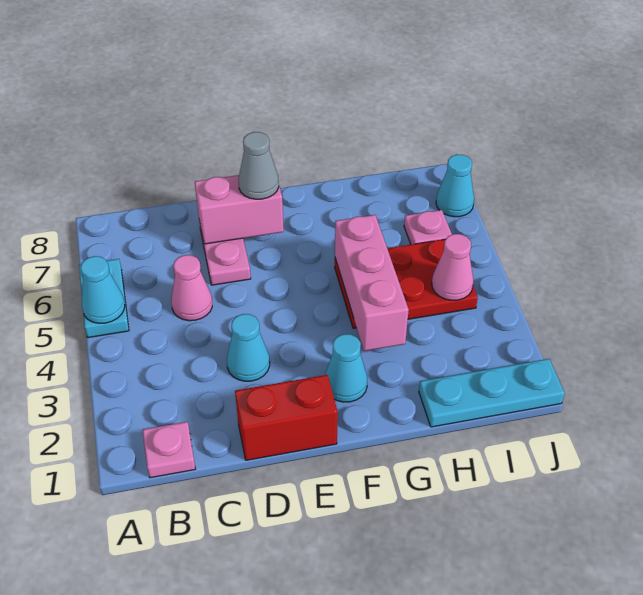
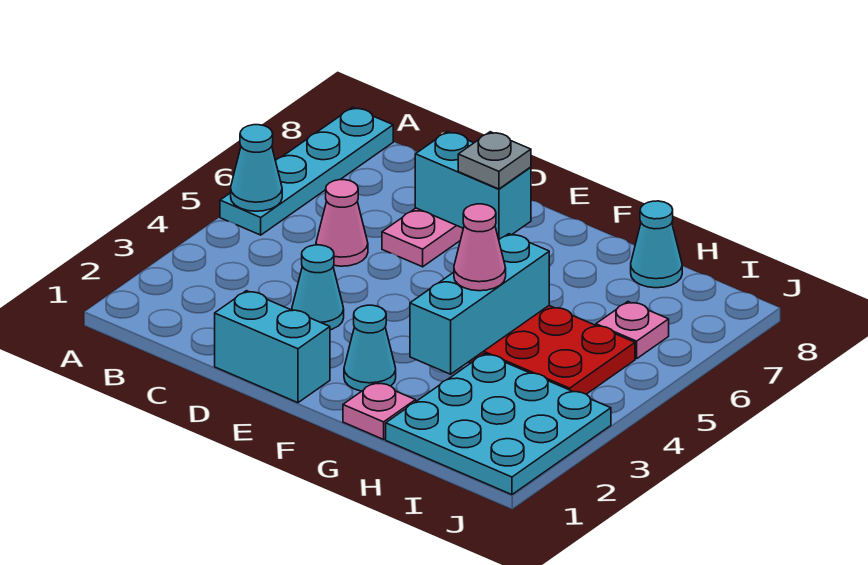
cyan plate A5:A6 level 1 -> cyan plate A5:A8 level 1
pink plate B1 level 1 -> pink plate G1 level 1
red brick D1:E1 level 1 -> cyan brick D1:E1 level 1
pink brick D7:E7 level 2 -> cyan brick D7:E7 level 2
grey cone E7 level 3 -> grey plate E7 level 3
pink brick G3:G5 level 2 -> cyan brick G3:G5 level 2
cyan plate H1:J1 level 1 -> cyan plate H1:J3 level 1
pink cone I4 level 2 -> pink cone G4 level 3
cyan cone J7 level 1 -> cyan cone H8 level 1

